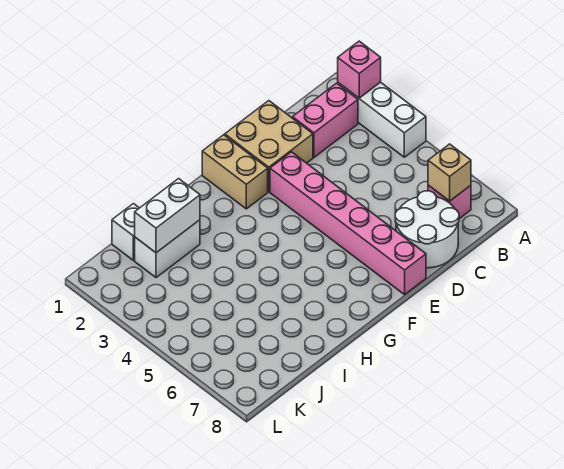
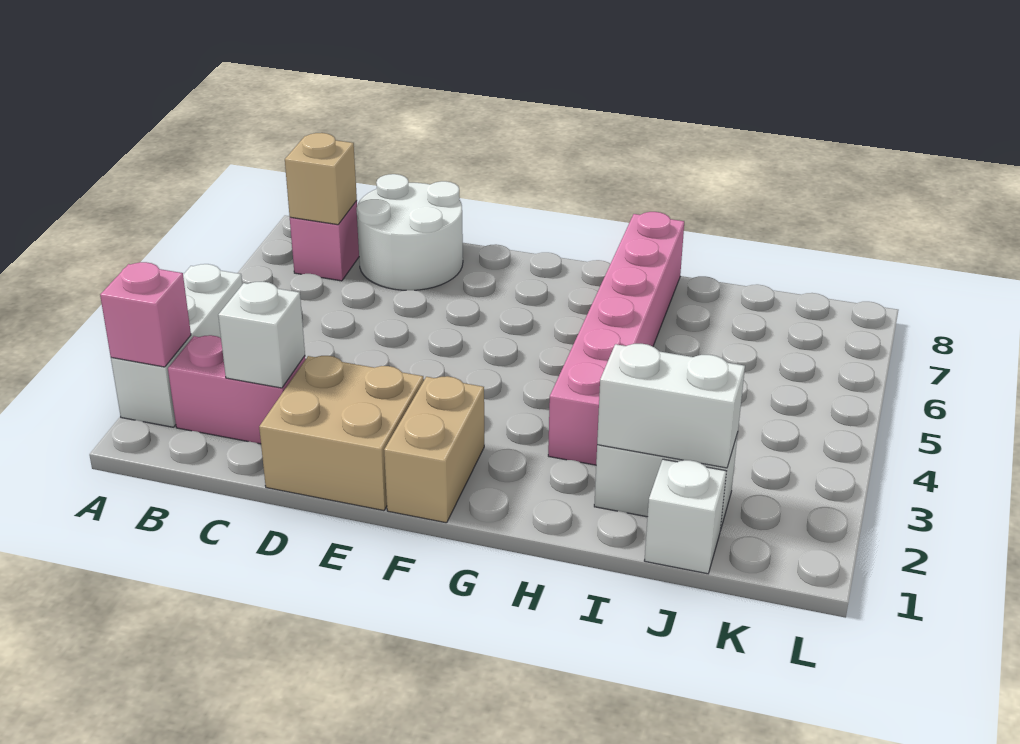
none -> white brick C2 level 2
pink brick E3:E8 level 1 -> pink brick H3:H8 level 1

